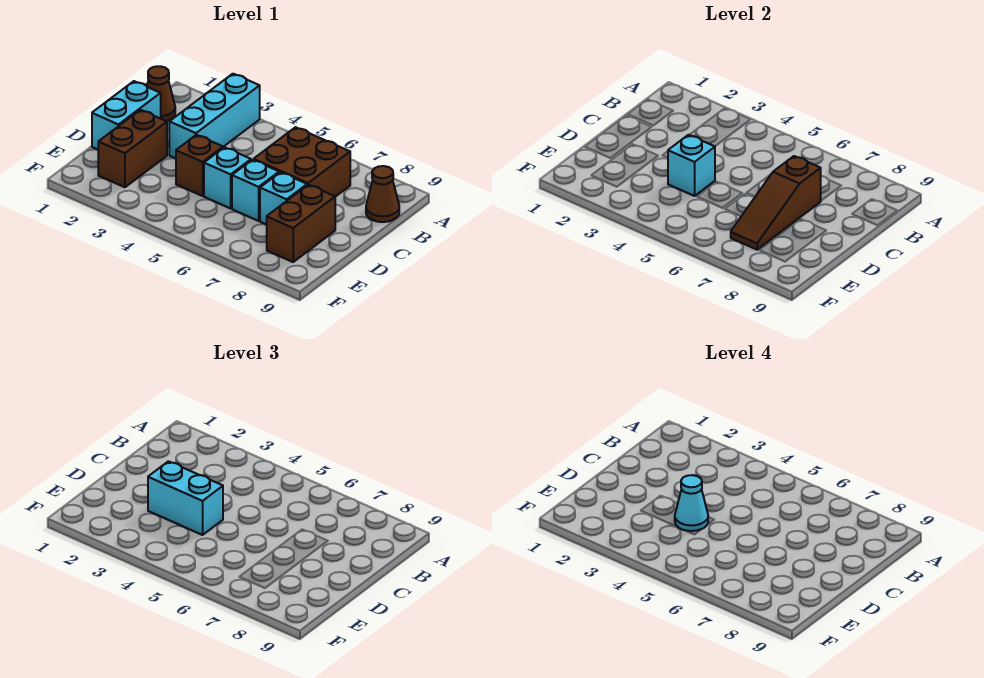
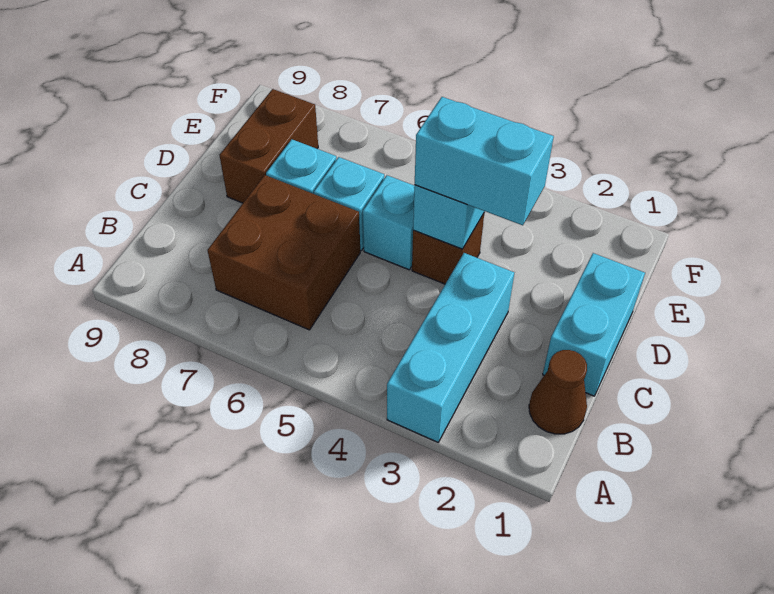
brown cone B9 level 1 -> none
brown slope C7:E7 level 2 top C -> none
brown brick D2:E2 level 1 -> none
cyan cone D4 level 4 -> none

